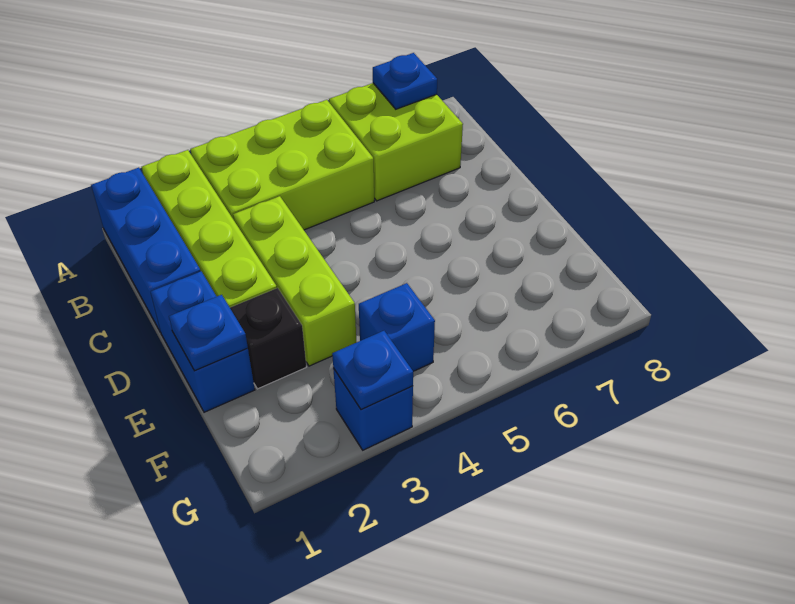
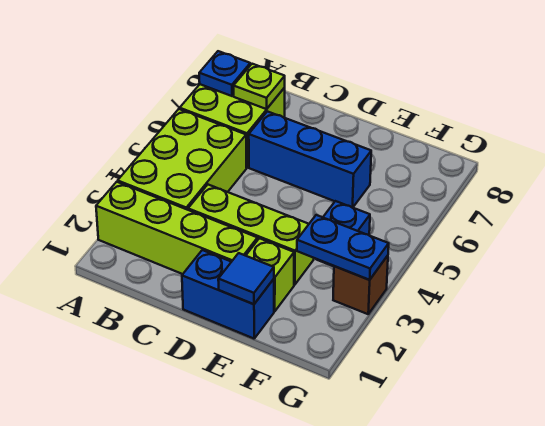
blue brick A1:C1 level 1 -> blue brick C6:E6 level 1
none -> lime plate B7 level 2
blue plate E1 level 2 -> blue tile E1 level 2
black brick E2 level 1 -> lime brick E2 level 1
blue brick G3 level 1 -> brown brick G3 level 1
blue plate G3 level 2 -> blue plate F3:G3 level 2

